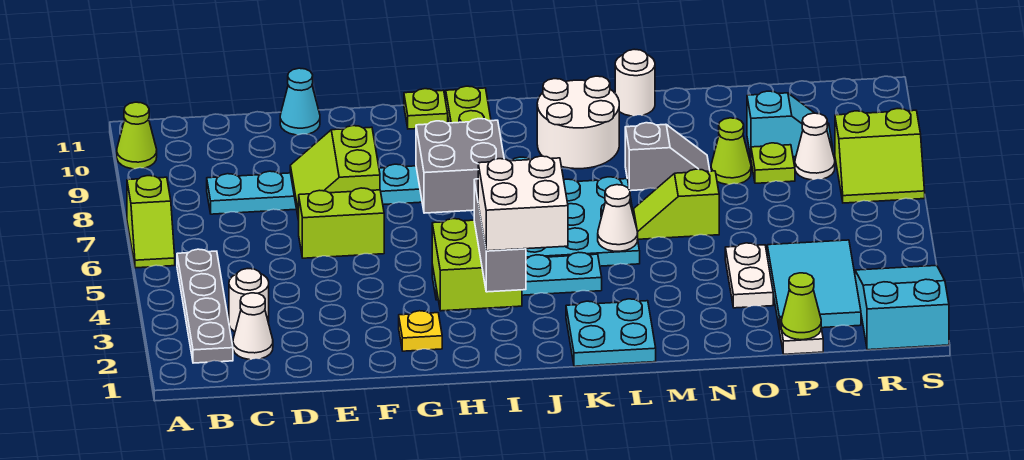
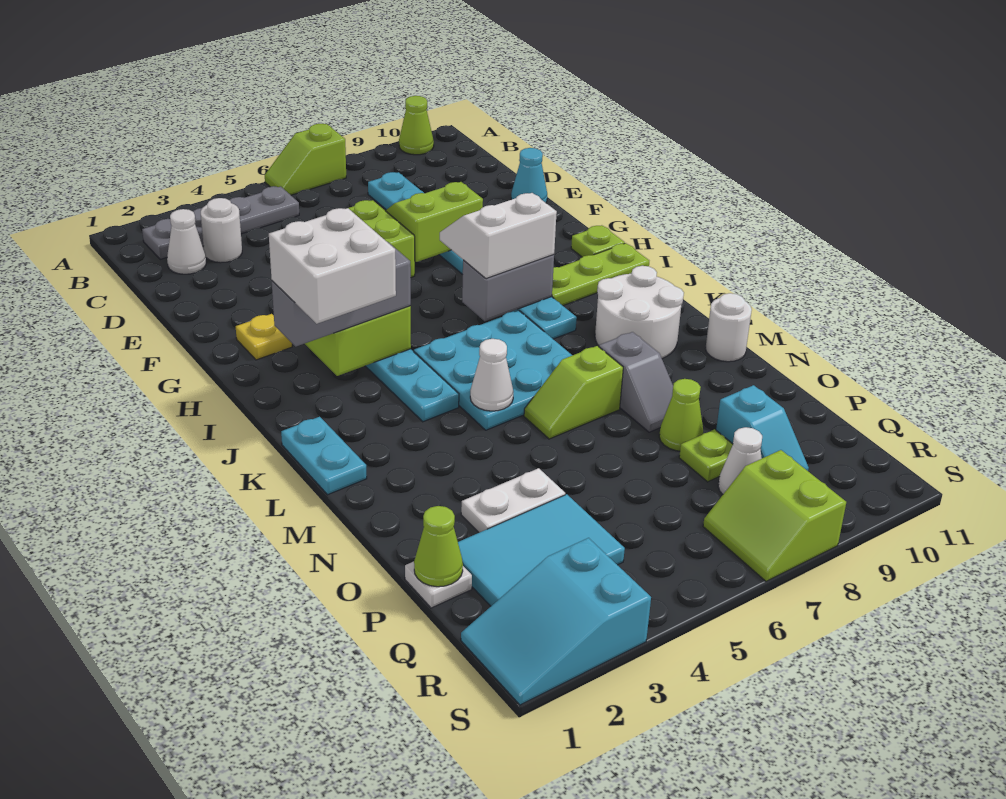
grey brick H7:I8 level 2 -> grey brick I7:I8 level 2
none -> white slope H7:I8 level 3 top I
cyan plate K1:L2 level 1 -> cyan plate K1:L1 level 1
lime slope M6:N6 level 1 top N -> lime slope M6:M7 level 1 top 7
cyan slope R1:S3 level 1 top 1 -> cyan slope R1:S3 level 1 top 3

